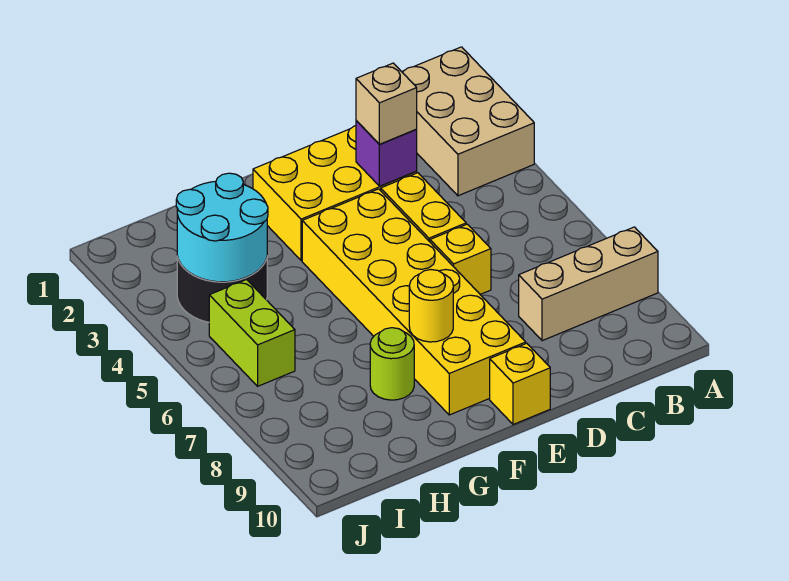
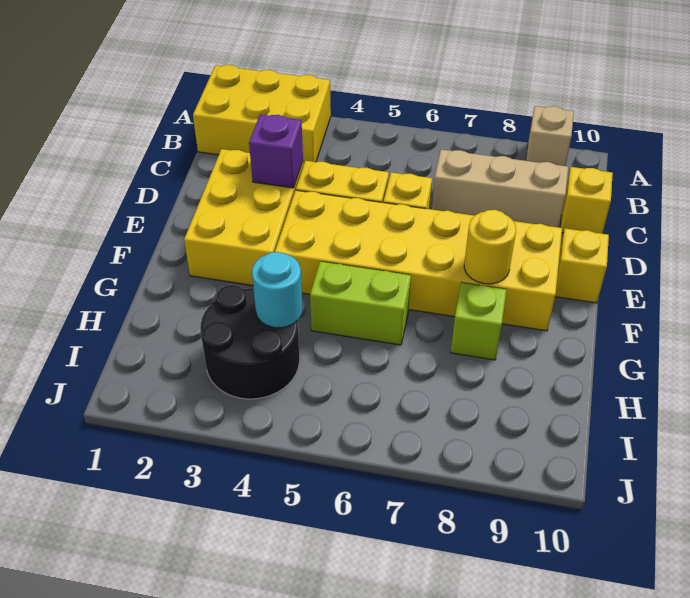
tan brick A1:B3 level 1 -> yellow brick A1:B3 level 1
tan brick A8:C8 level 1 -> tan brick C7:C9 level 1
none -> yellow brick C10 level 1
tan brick D3 level 3 -> tan brick A9 level 1
lime round brick G8 level 1 -> lime brick G8 level 1
cyan round brick H3:I4 level 2 -> cyan round brick H4 level 2
lime brick I5:I6 level 1 -> lime brick G5:G6 level 1

